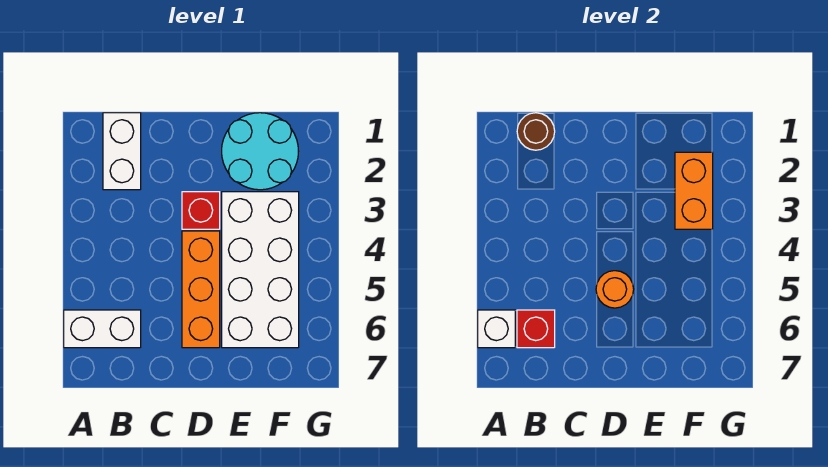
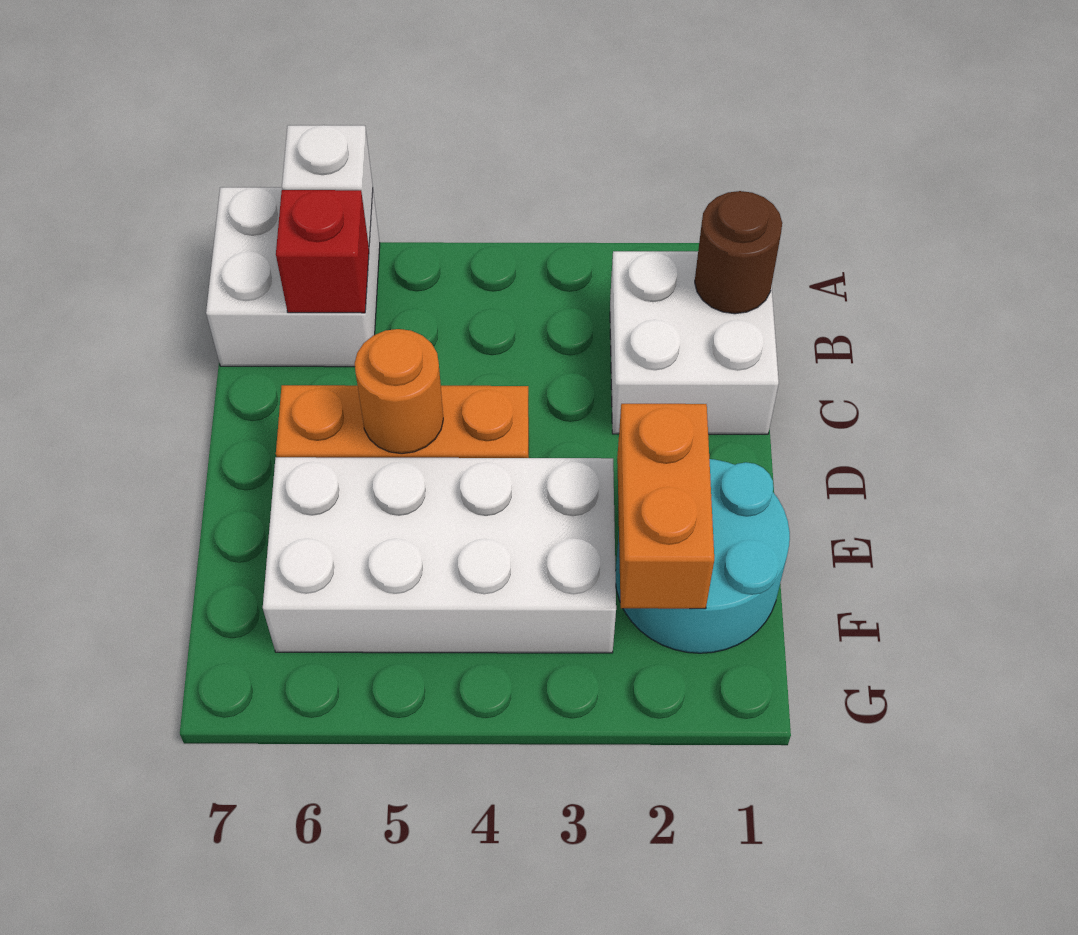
white brick A6:B6 level 1 -> white brick A6:B7 level 1
white brick B1:B2 level 1 -> white brick B1:C2 level 1
red brick D3 level 1 -> none
orange brick F2:F3 level 2 -> orange brick E2:F2 level 2

